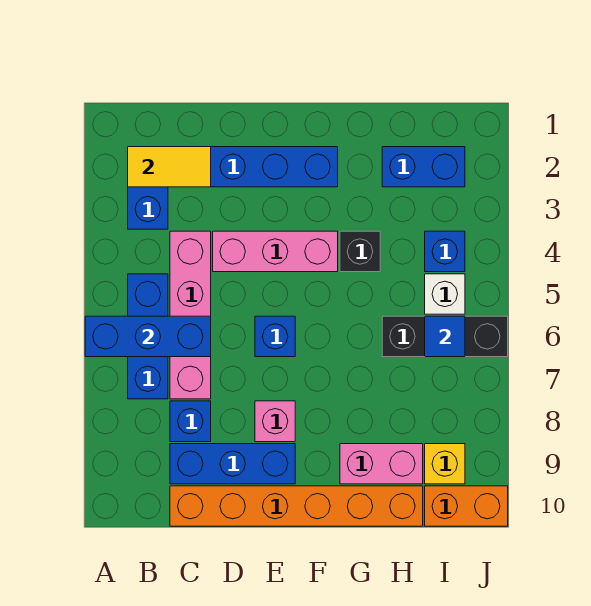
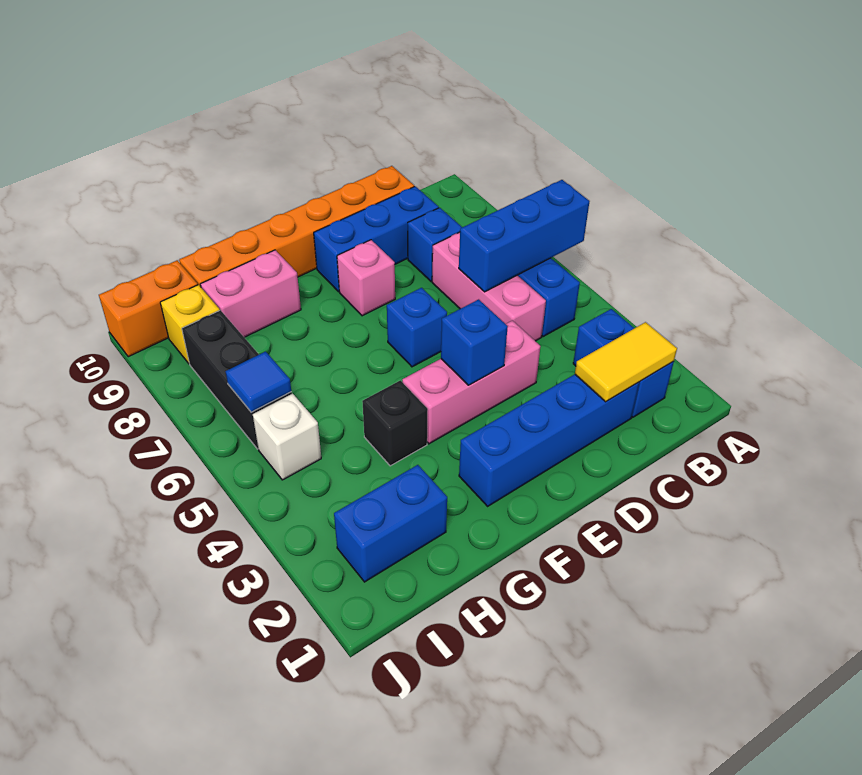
pink brick C4:C7 level 1 -> pink brick C5:C7 level 1
black brick H6:J6 level 1 -> black brick I6:I8 level 1
blue brick I4 level 1 -> blue brick E4 level 2

